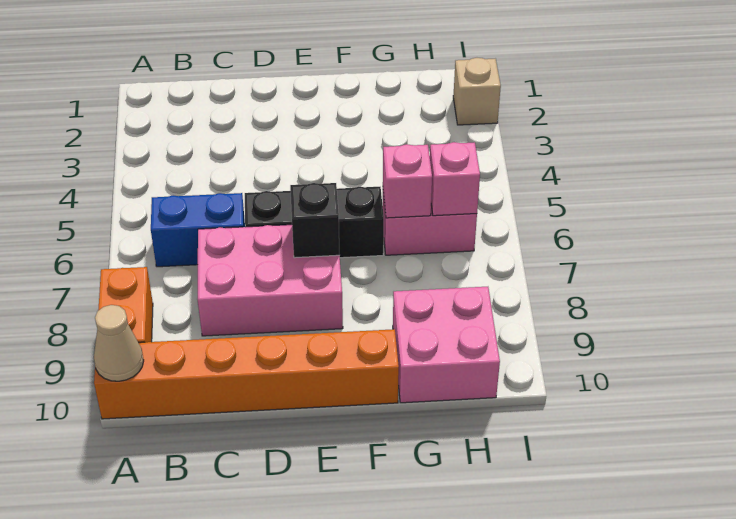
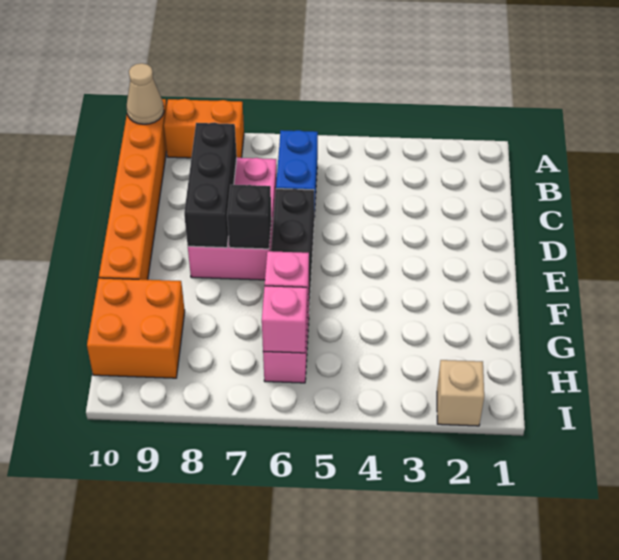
none -> black brick C8:E8 level 2
pink brick G9:H10 level 1 -> orange brick G9:H10 level 1

